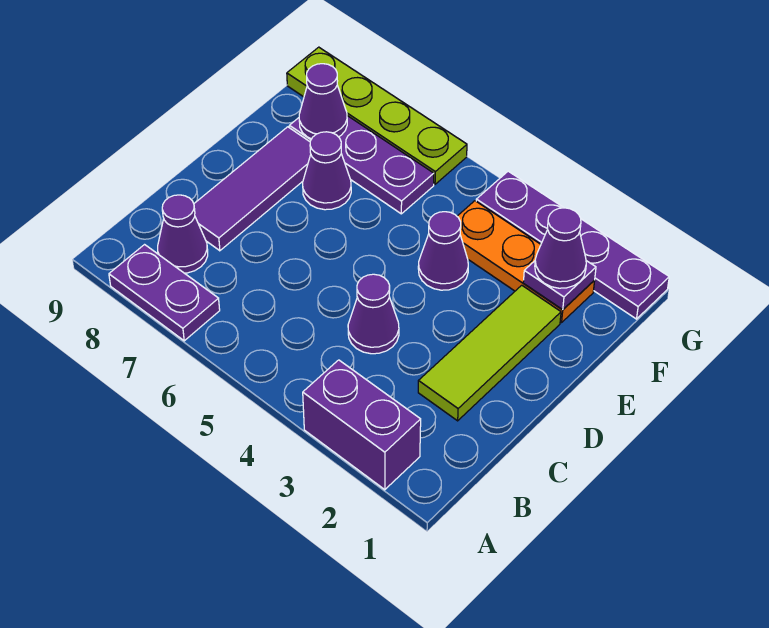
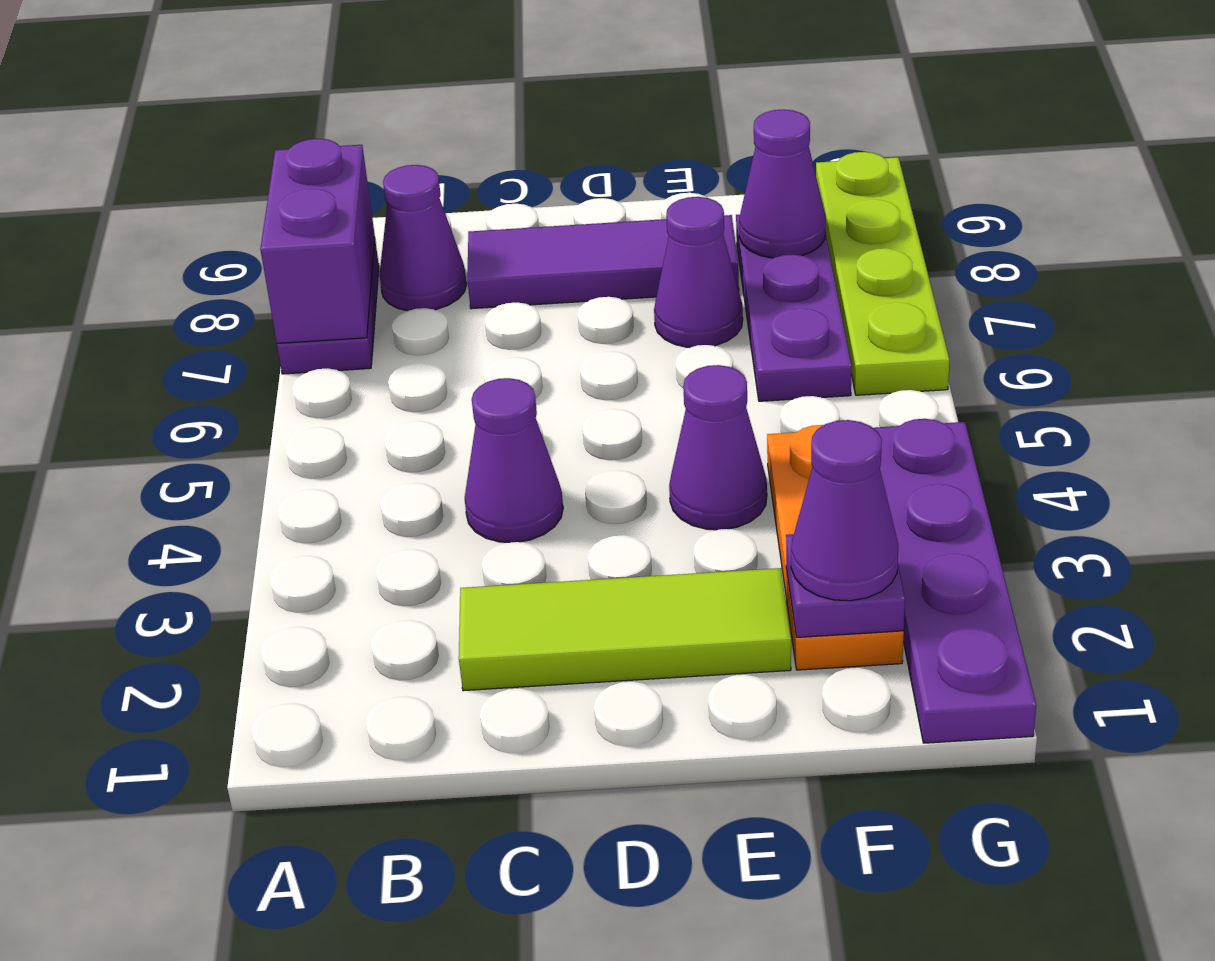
purple brick A2:A3 level 1 -> purple brick A7:A8 level 2

